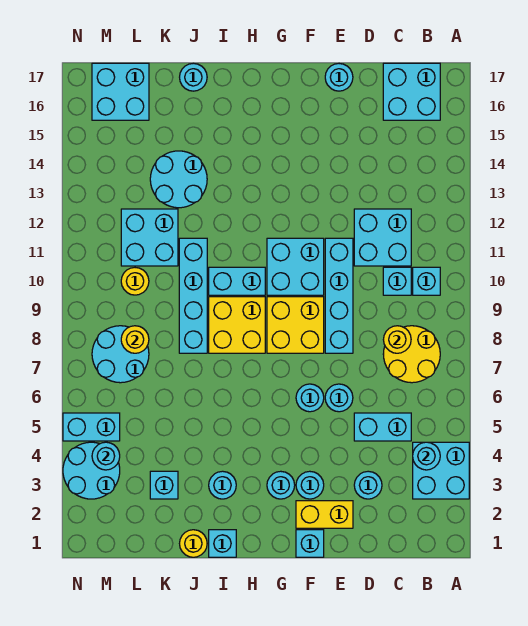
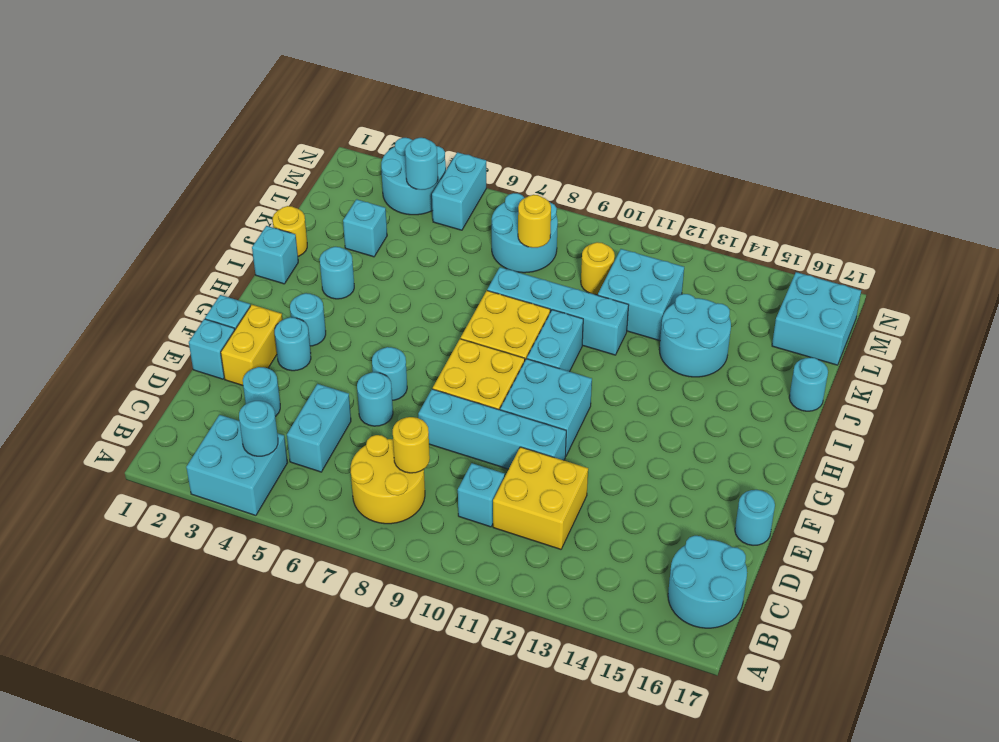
cyan brick B10 level 1 -> cyan brick E1 level 1
cyan brick B16:C17 level 1 -> cyan round brick B16:C17 level 1
cyan brick C11:D12 level 1 -> yellow brick C11:D12 level 1

